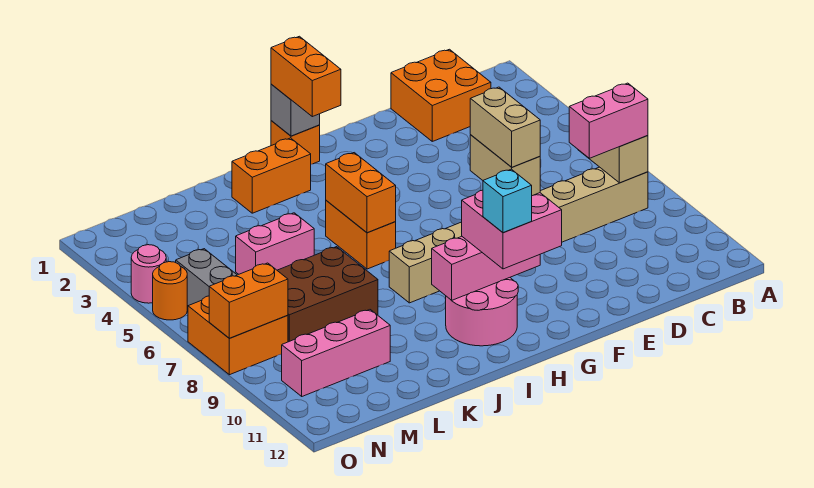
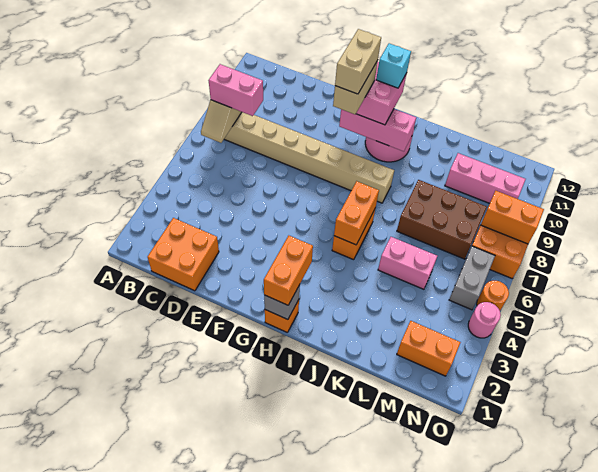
orange brick I2:J2 level 1 -> orange brick M2:N2 level 1

